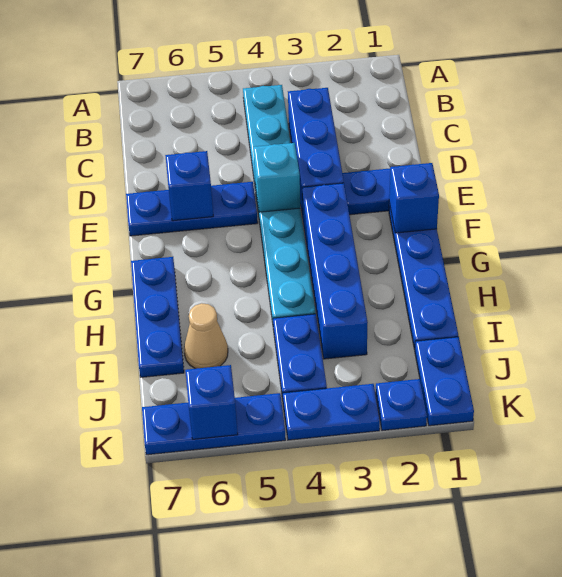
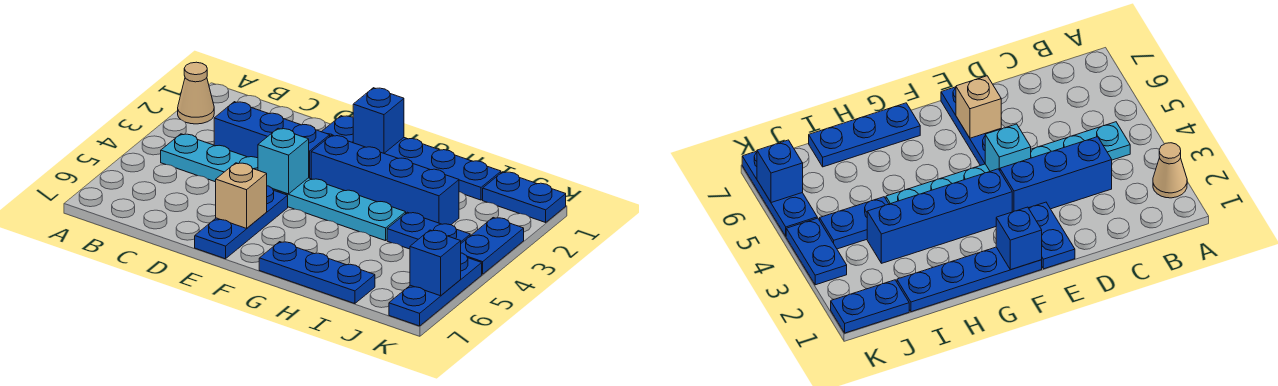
blue brick E6 level 2 -> tan brick E6 level 2
tan cone I6 level 1 -> tan cone A2 level 1
blue plate K2 level 1 -> none

